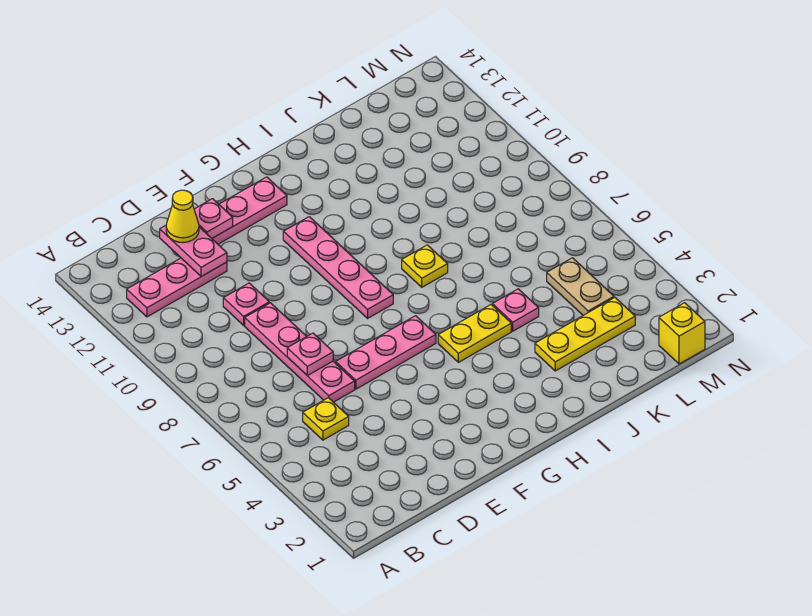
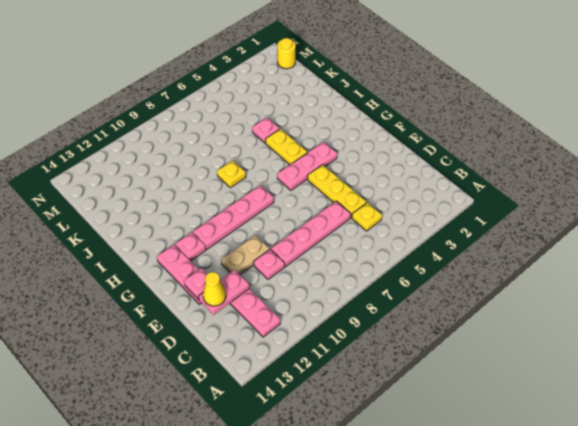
pink plate D7 level 2 -> pink plate G12 level 1
pink plate E6:G6 level 1 -> pink plate G4:G6 level 1
yellow plate J3:L3 level 1 -> yellow plate D5:F5 level 1
tan plate L4:L5 level 1 -> tan plate E10:E11 level 1
yellow brick M1 level 1 -> yellow round brick M1 level 1

